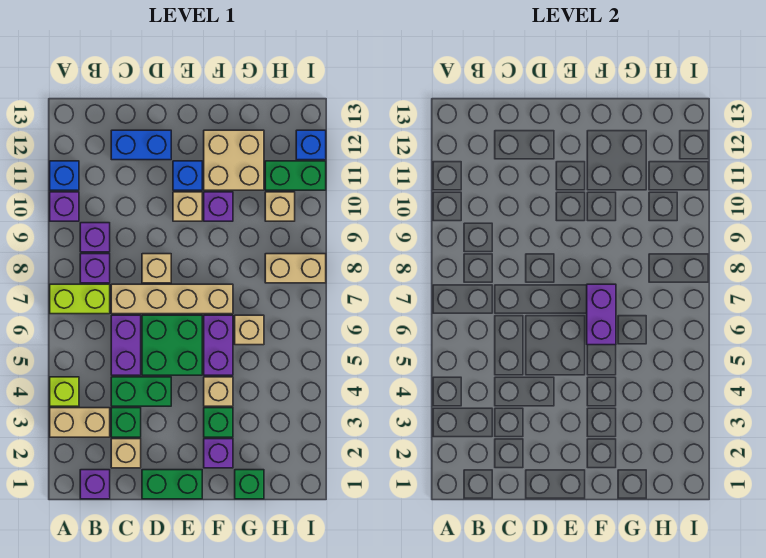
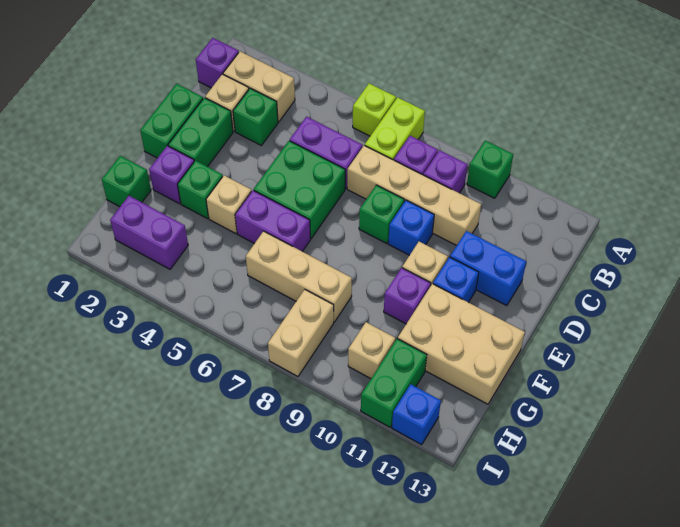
tan brick A3:B3 level 1 -> tan brick B2:B3 level 1
lime brick A4 level 1 -> lime brick A6 level 1
purple brick A10 level 1 -> green brick A10 level 1
blue brick A11 level 1 -> blue brick D9 level 1
green brick C4:D4 level 1 -> green brick D2:E2 level 1
tan brick C7:F7 level 1 -> tan brick C7:C10 level 1
blue brick C12:D12 level 1 -> blue brick D11:D12 level 1
tan brick D8 level 1 -> green brick D8 level 1
purple brick F6:F7 level 2 -> purple brick H2:H3 level 1
tan brick F11:G12 level 1 -> tan brick F11:G13 level 1
tan brick G6 level 1 -> tan brick G6:G8 level 1

